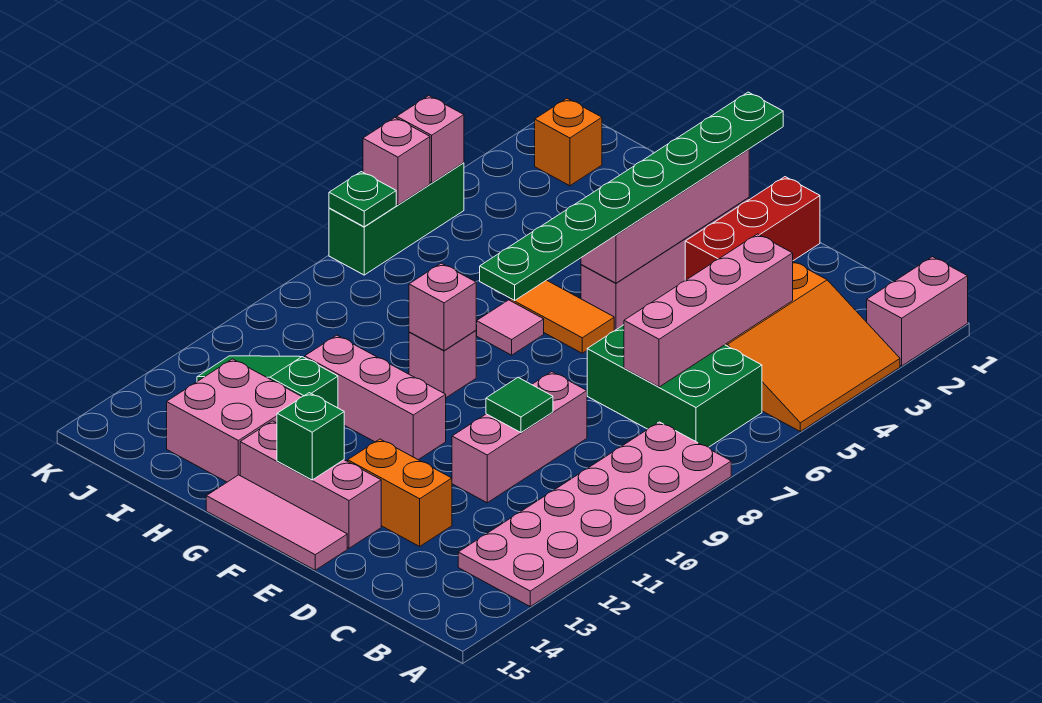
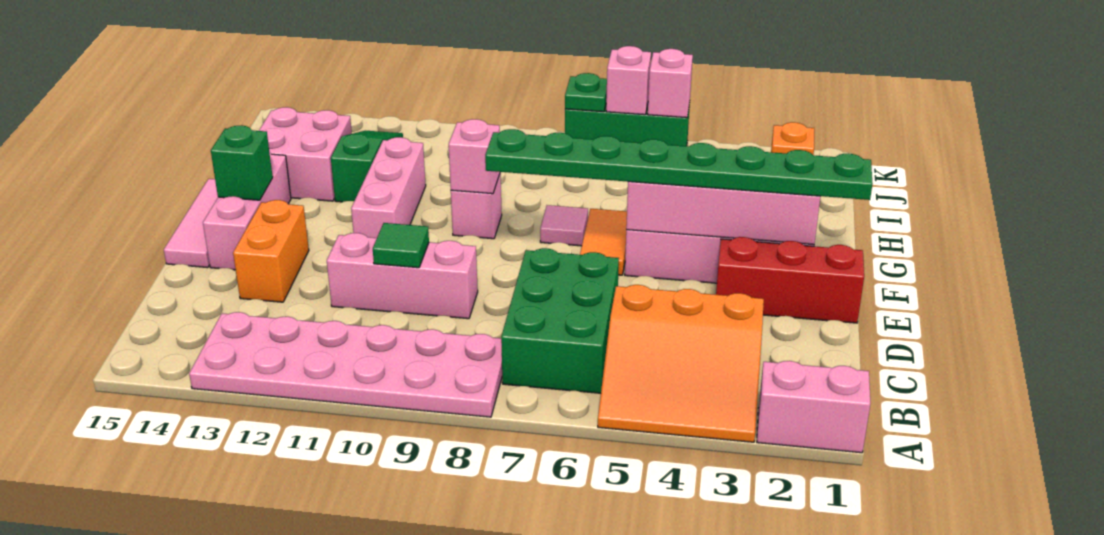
pink brick C4:C7 level 2 -> none

